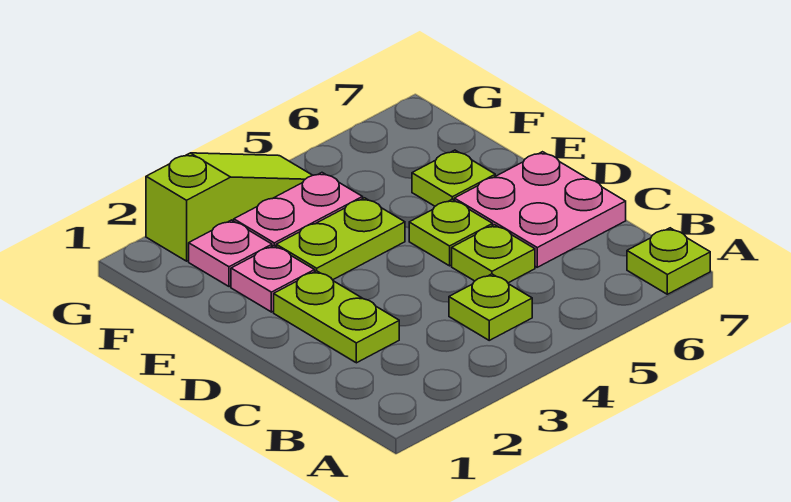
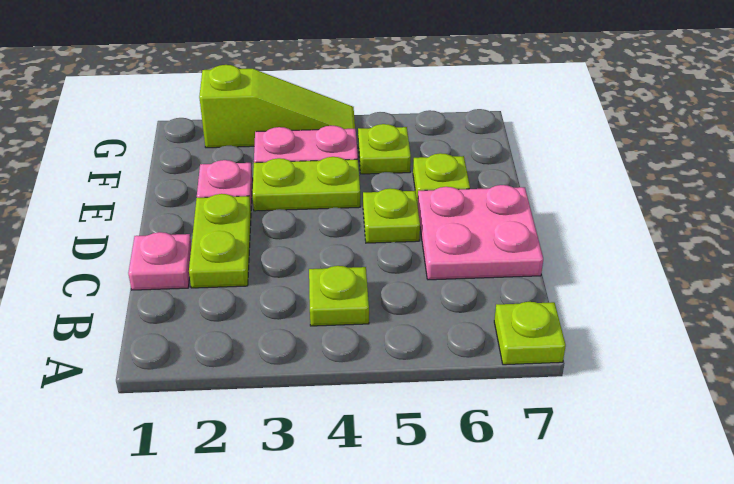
lime plate C5 level 1 -> lime plate F5 level 1
pink plate F2 level 1 -> pink plate C1 level 1

